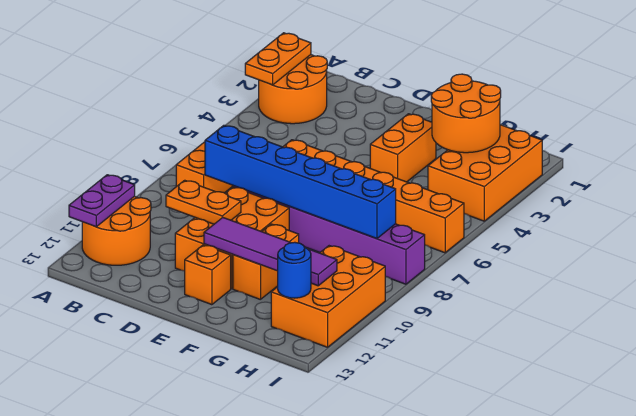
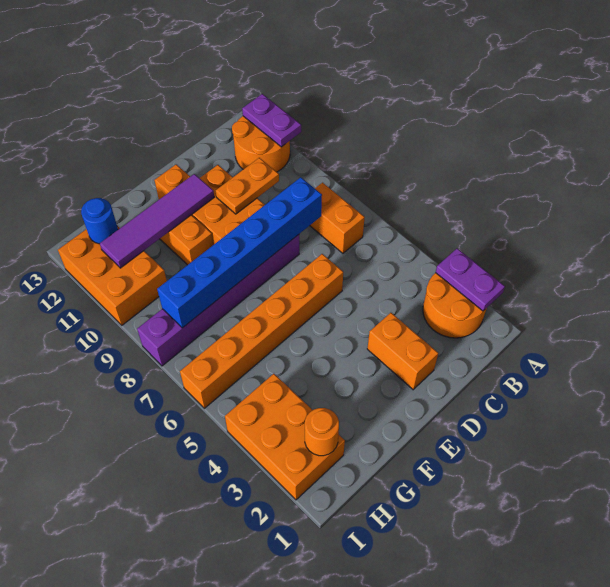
orange plate A2:A3 level 2 -> purple plate A2:A3 level 2
orange brick F3:F4 level 1 -> orange brick D2:D3 level 1
orange round brick G2:H3 level 2 -> orange round brick H2 level 2

